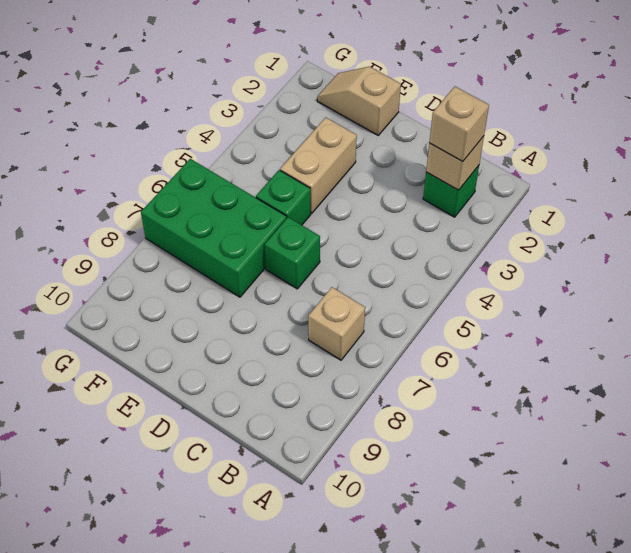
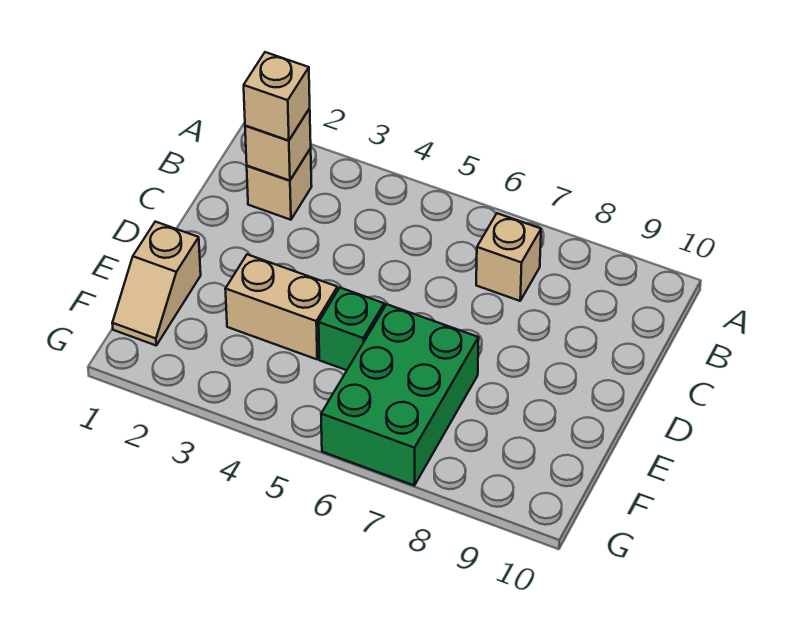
green brick B2 level 1 -> tan brick B2 level 1
green brick D6 level 1 -> none

